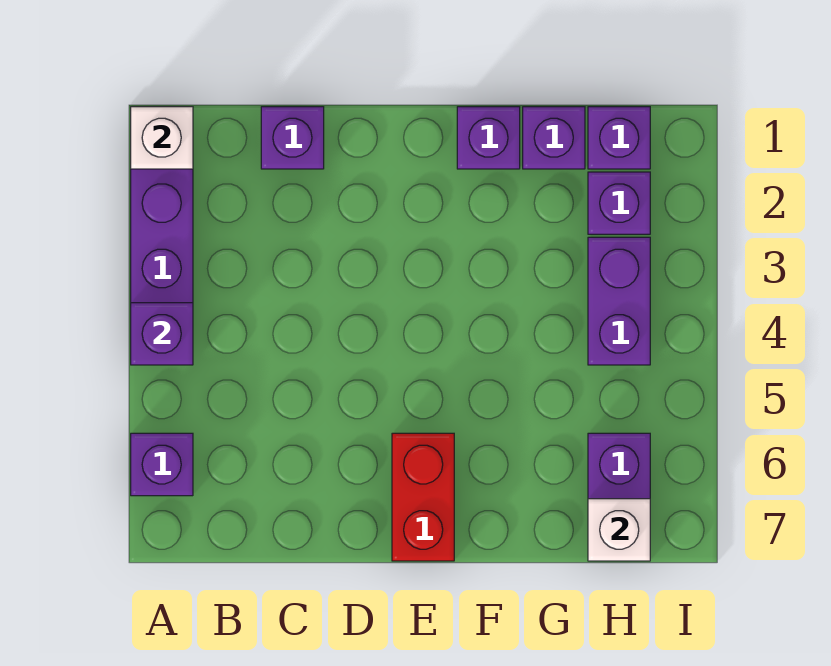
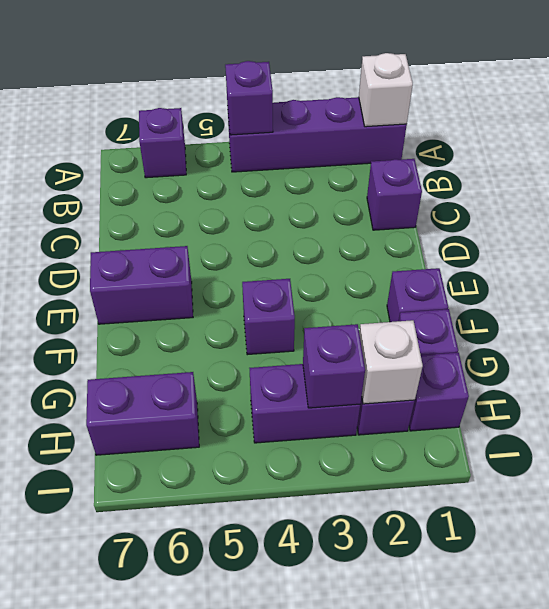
red brick E6:E7 level 1 -> purple brick E6:E7 level 1
none -> purple brick F4 level 1
none -> purple brick H3 level 2
white brick H7 level 2 -> white brick H2 level 2

